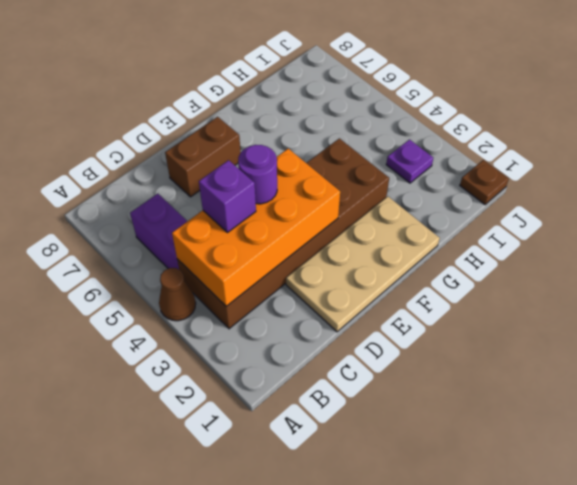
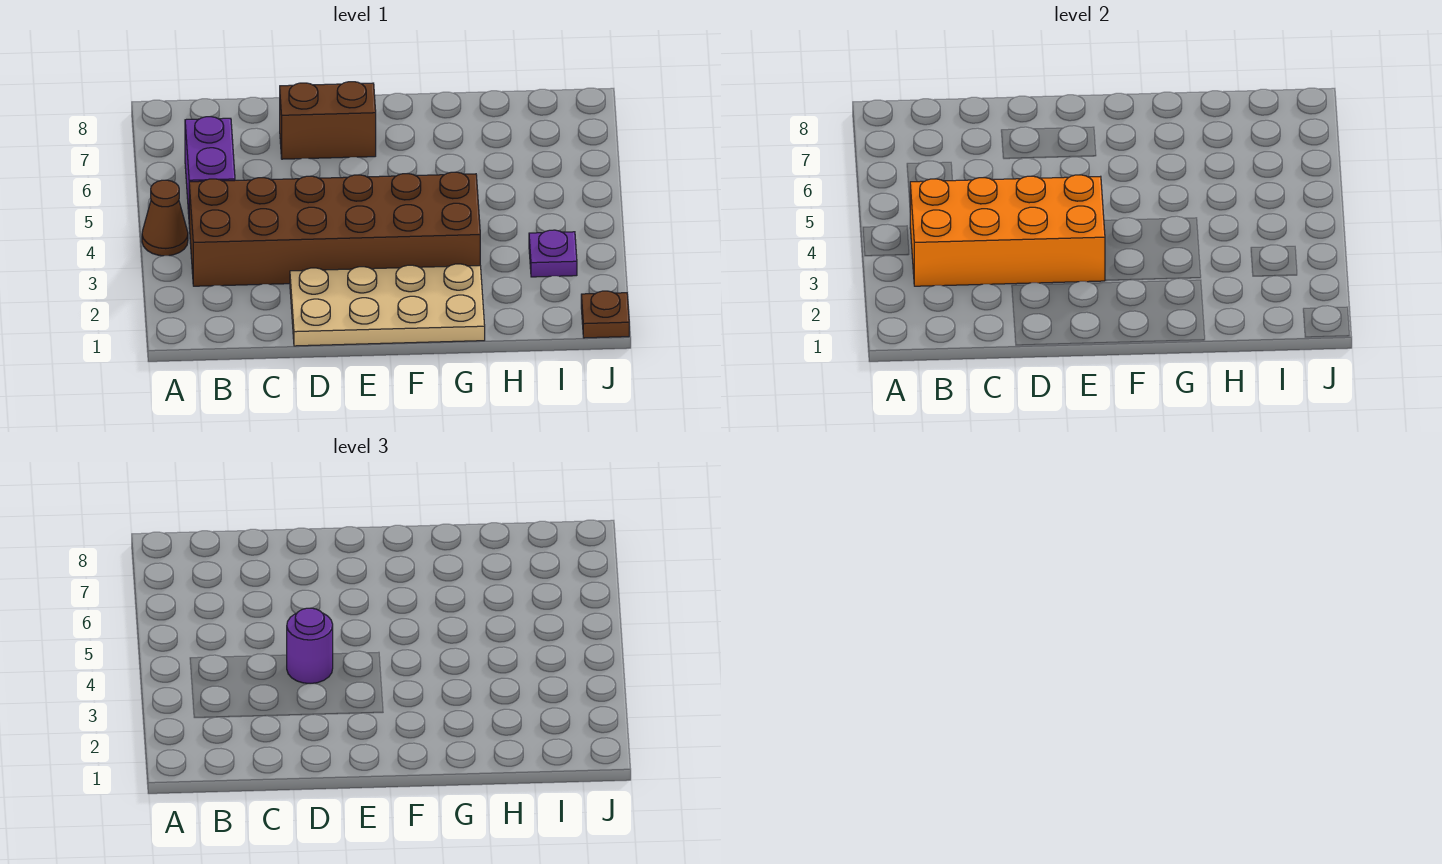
purple brick C4 level 3 -> none

